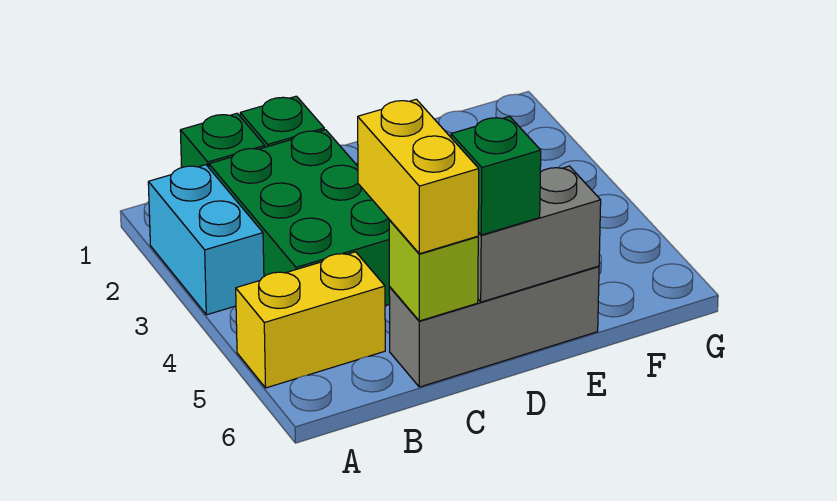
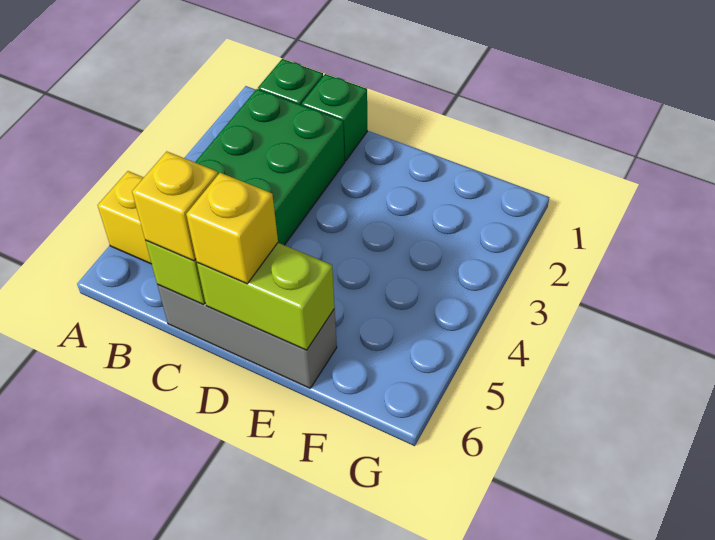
cyan brick A2:A3 level 1 -> none
yellow brick C5:C6 level 3 -> yellow brick C6 level 3
grey brick D6:E6 level 2 -> lime brick D6:E6 level 2
green brick D6 level 3 -> yellow brick D6 level 3

